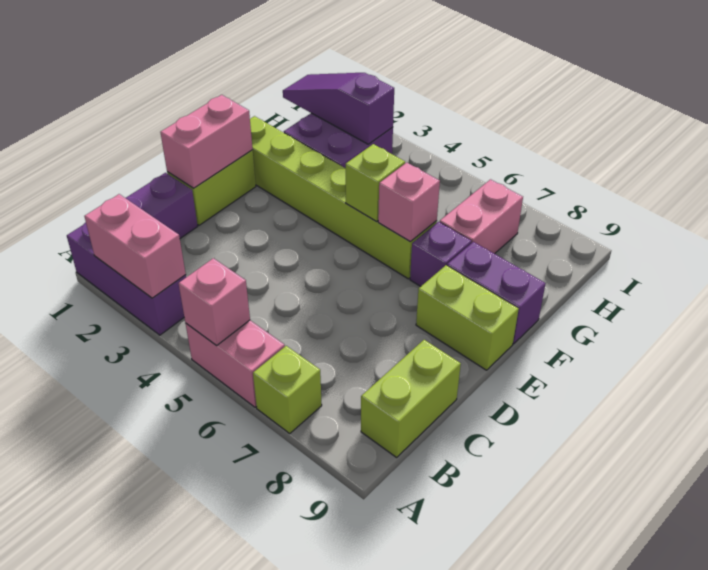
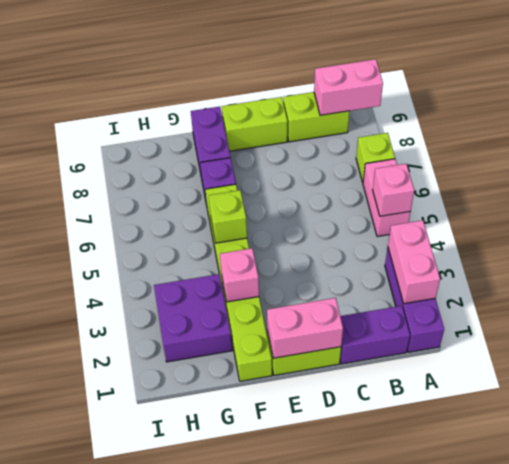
lime brick E8:E9 level 1 -> lime brick D9:E9 level 1
pink brick F6 level 2 -> pink brick F3 level 2
pink brick G7:H7 level 1 -> pink brick A9:B9 level 2
purple slope H1:H3 level 2 top 3 -> none

